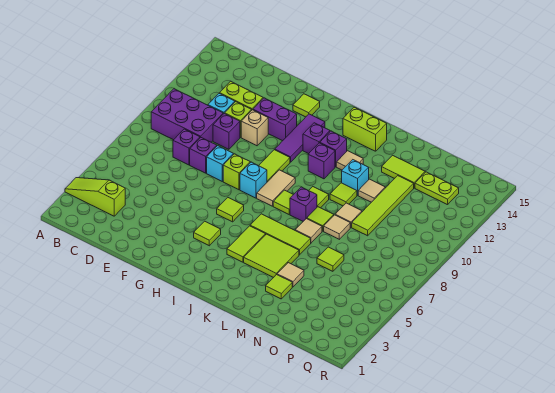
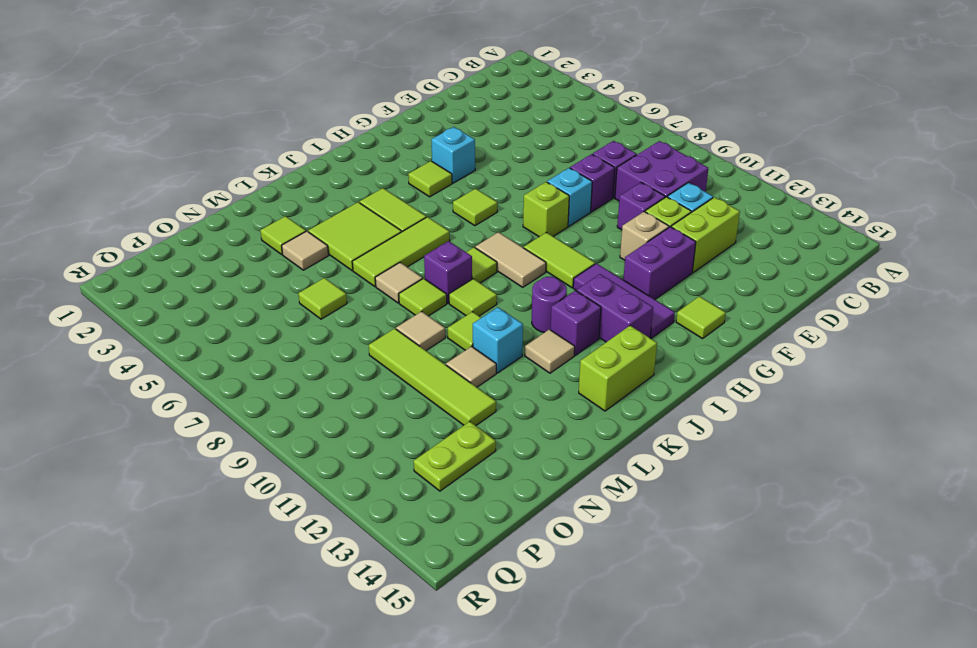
lime slope A3:C3 level 1 top C -> none
purple brick B9:D10 level 1 -> purple brick C9:D10 level 1
cyan brick H8 level 1 -> cyan brick G4 level 1
purple brick I12 level 1 -> purple brick I12:I13 level 1
purple brick J11 level 1 -> purple round brick J11 level 1
tan tile M8 level 1 -> none
lime tile M13:N13 level 1 -> none

